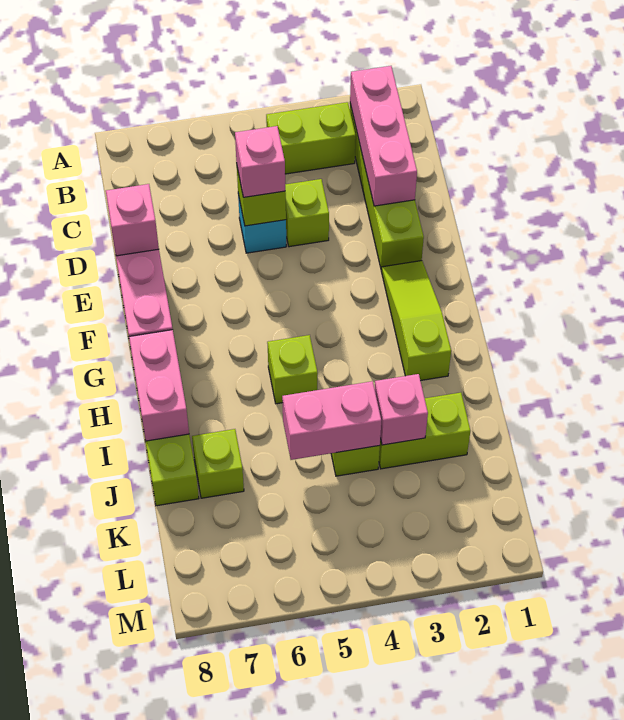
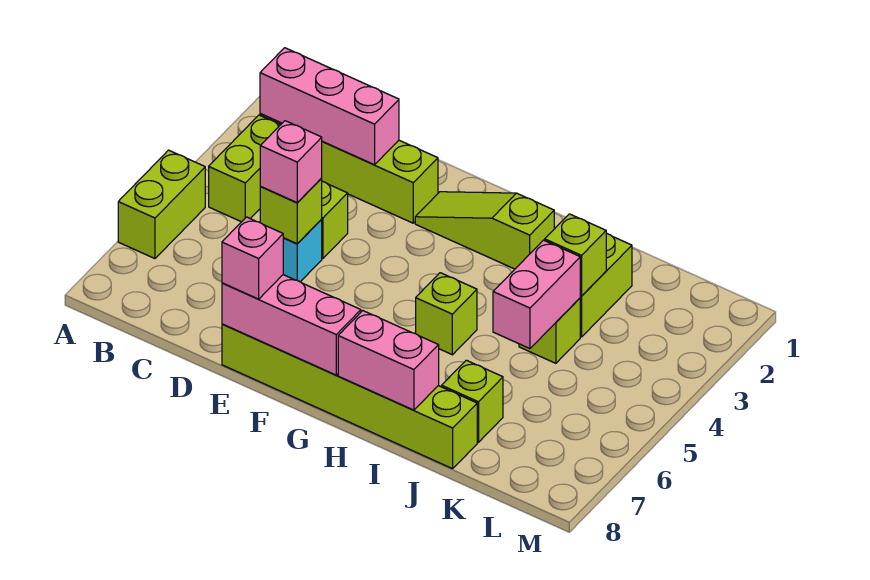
none -> lime brick A5:A6 level 1
pink brick J3 level 2 -> lime brick J3 level 2

